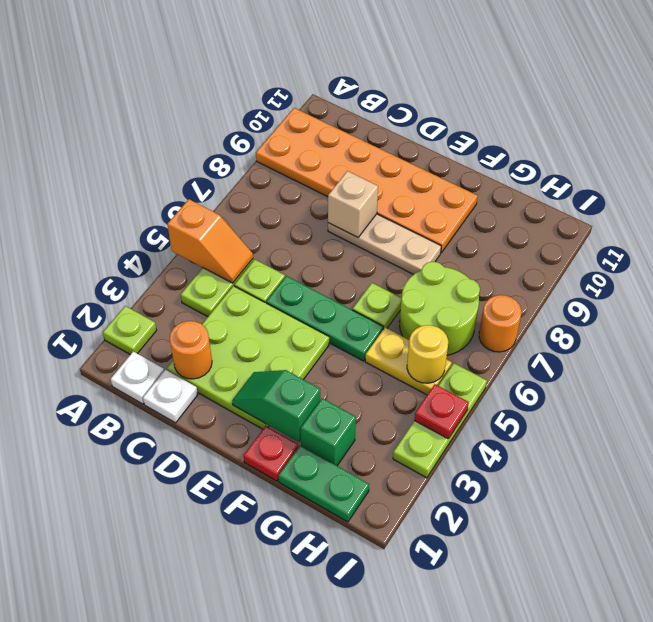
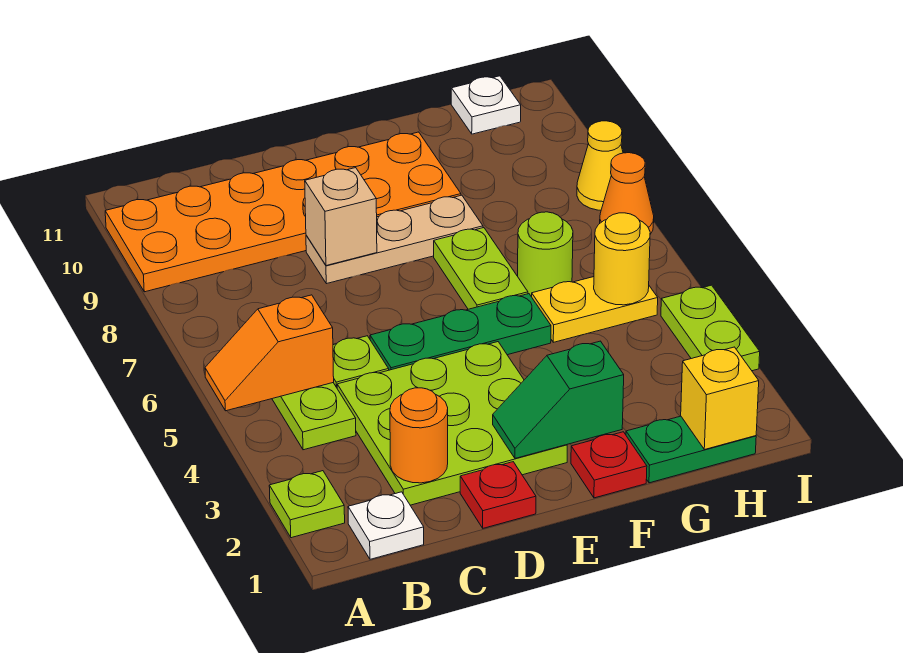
orange slope A5:B5 level 2 top A -> orange slope A5:B5 level 2 top B
white plate C1 level 1 -> white plate H11 level 1
lime plate F6 level 1 -> lime plate F6:F7 level 1
green brick G2 level 1 -> none
lime round brick G6:H7 level 1 -> lime round brick G6 level 1
none -> yellow brick H1 level 2
lime plate I3:I5 level 1 -> lime plate I3:I4 level 1
red plate I4 level 2 -> red plate D1 level 1
orange round brick I7 level 1 -> orange cone I7 level 1
none -> yellow cone I8 level 1

